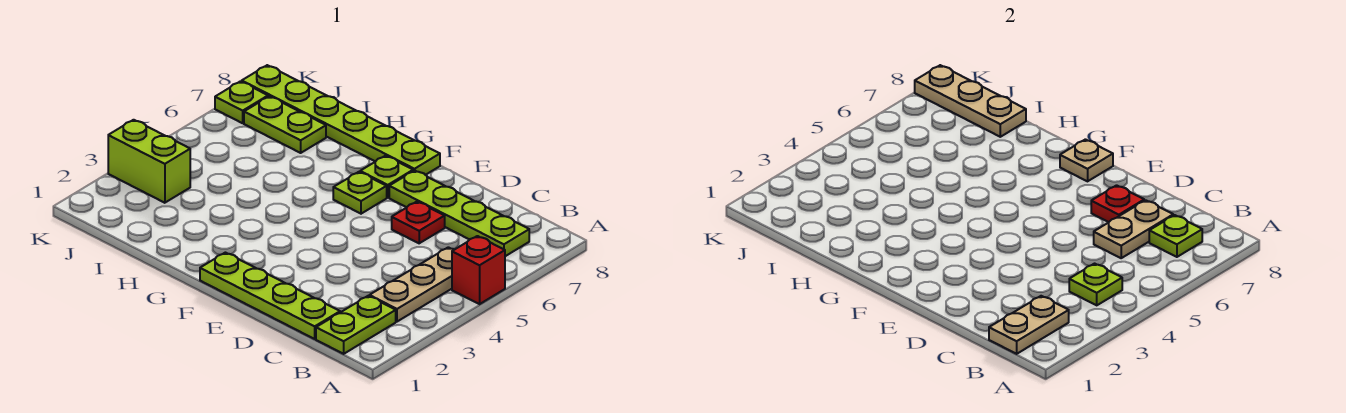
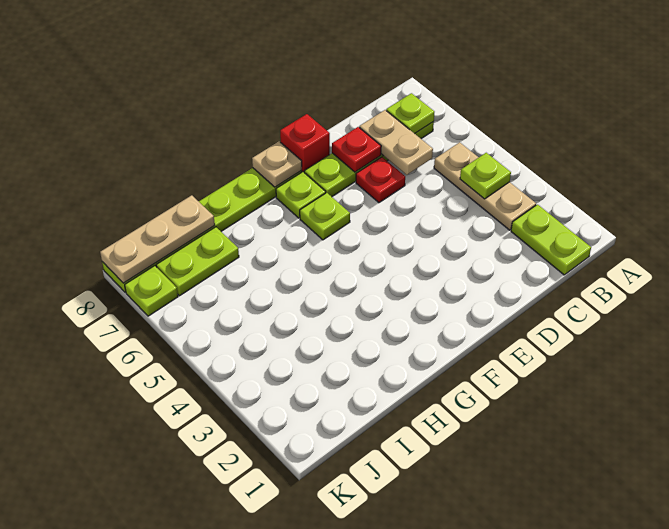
red brick A5 level 1 -> red brick E8 level 1
tan plate B1:B2 level 2 -> none
lime plate C1:F1 level 1 -> none
lime brick J3:K3 level 1 -> none

